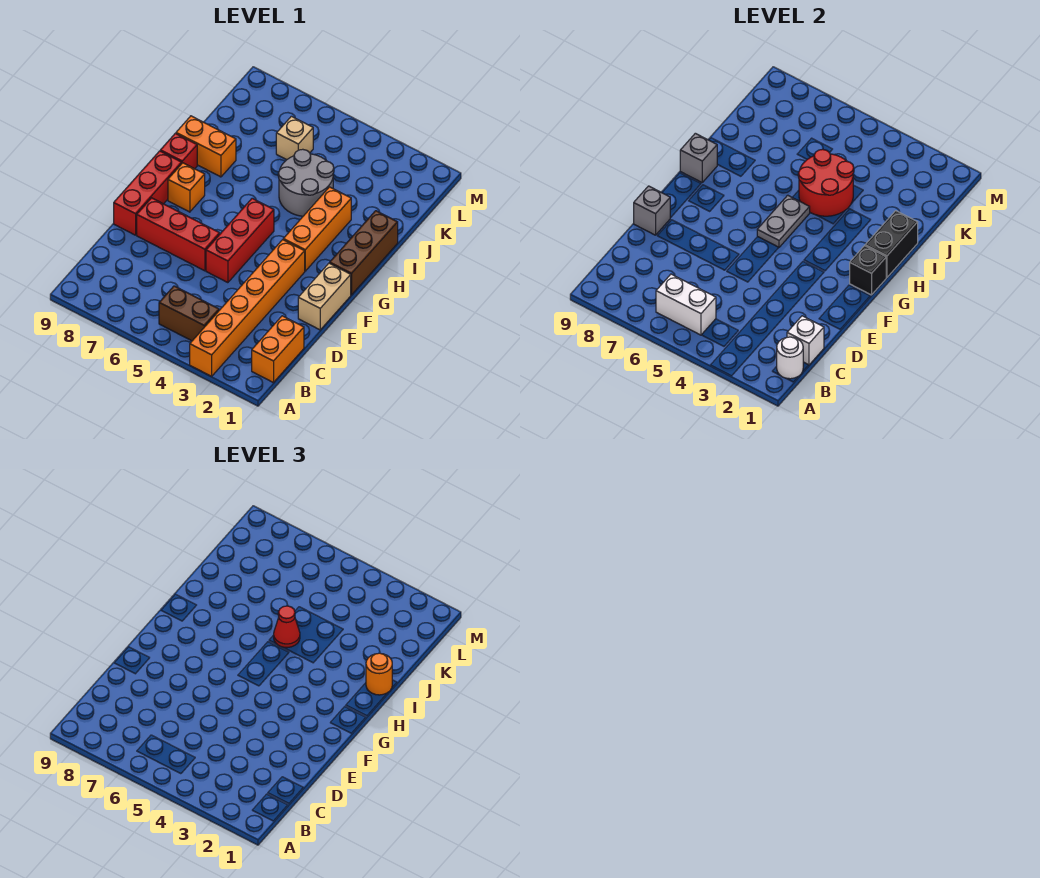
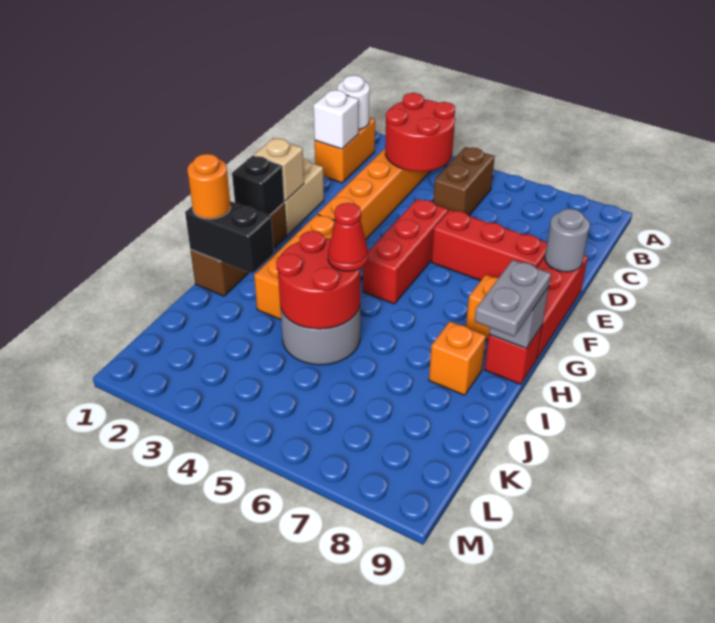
none -> red round brick B3:C4 level 2
brown brick B4:B5 level 1 -> brown brick B5:C5 level 1
white brick B5:B6 level 2 -> none
grey brick E9 level 2 -> grey round brick E9 level 2
grey plate G5:H5 level 2 -> grey plate H9:I9 level 3
black brick H1:I1 level 2 -> black brick I1:I2 level 2
orange brick I8:I9 level 1 -> orange brick I8 level 1
tan brick K6 level 1 -> tan brick F1 level 2

